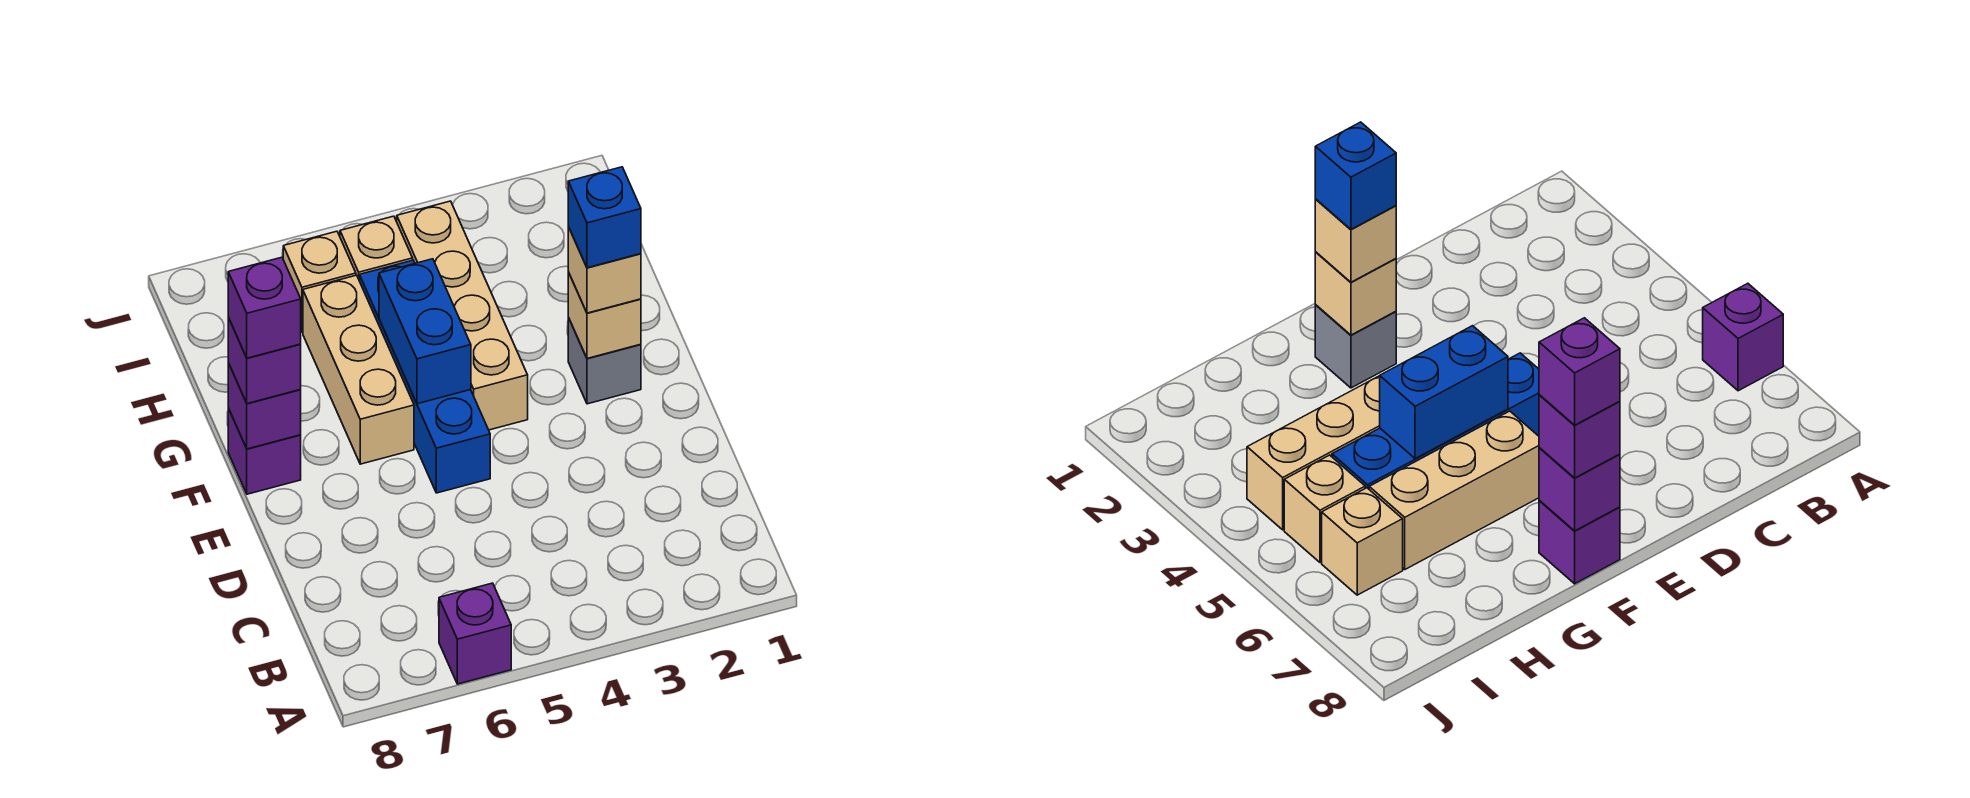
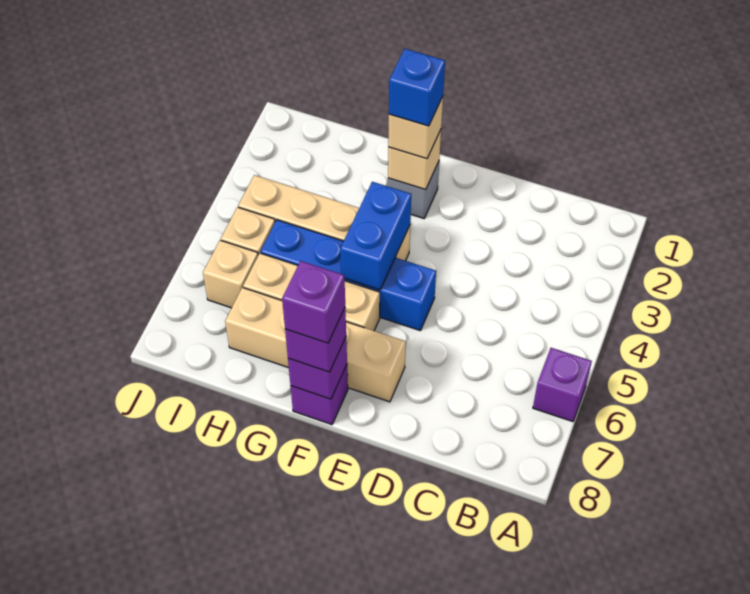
none -> tan brick E7:H7 level 1
blue brick F5:G5 level 2 -> blue brick F4:F5 level 2

